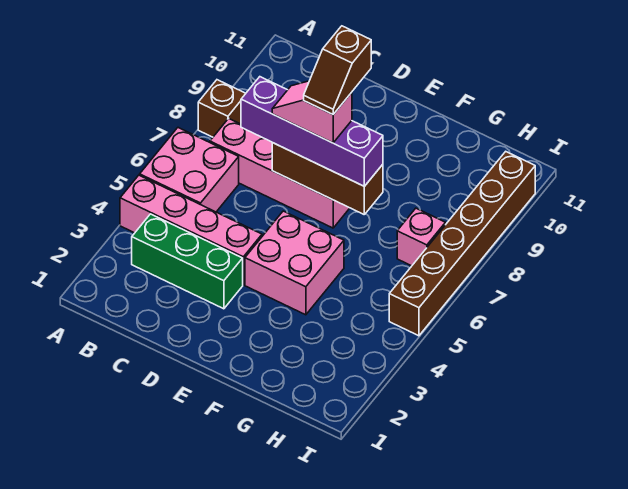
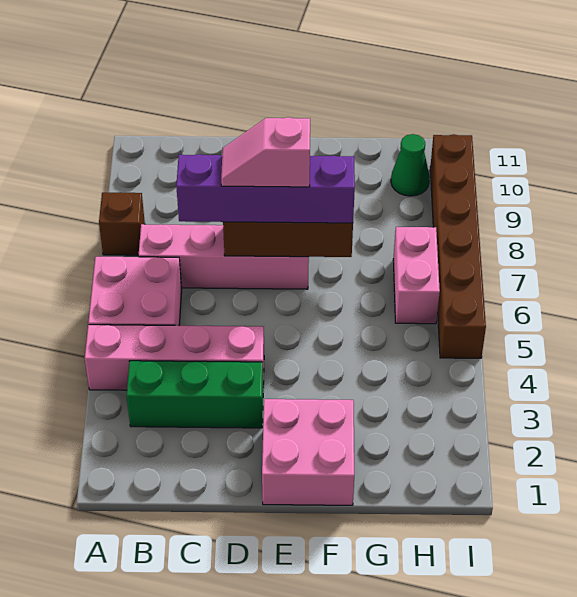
pink brick E4:F5 level 1 -> pink brick E1:F2 level 1
brown slope E7:E8 level 5 top 8 -> none
pink brick H7 level 1 -> pink brick H6:H7 level 1
none -> green cone H10 level 1

